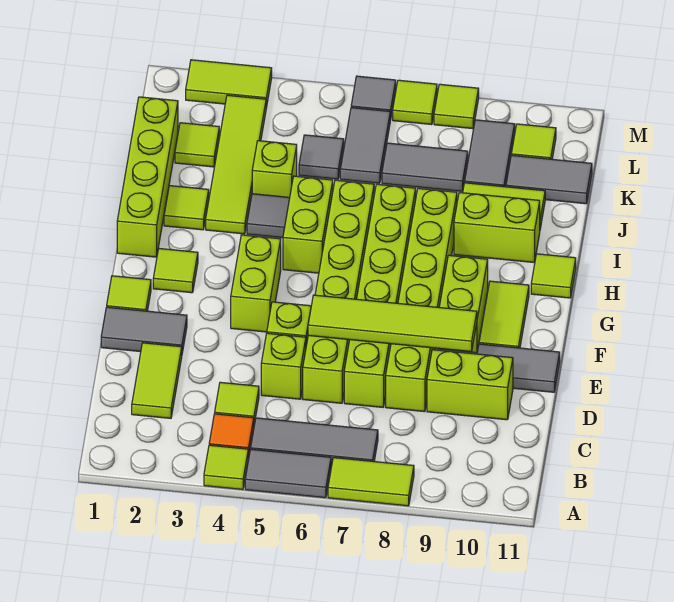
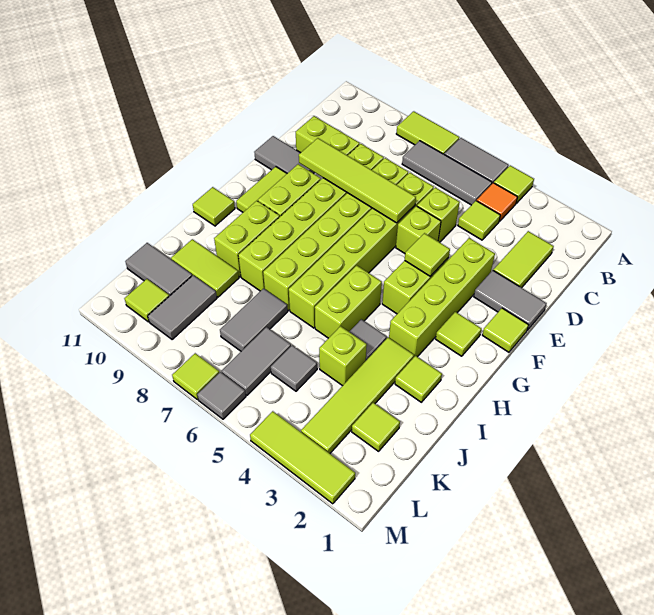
lime brick H1:K1 level 1 -> lime brick E3:H3 level 1
lime brick I9:I10 level 1 -> lime brick H9:I9 level 1
grey tile K7:K8 level 1 -> grey tile J7:K7 level 1
lime tile M2:M3 level 1 -> lime tile M2:M4 level 1
lime tile M8 level 1 -> lime tile F4 level 2

